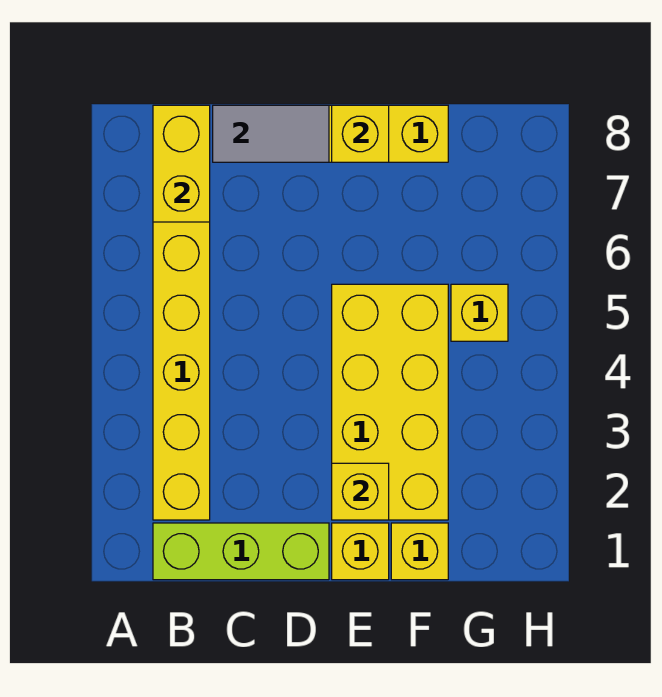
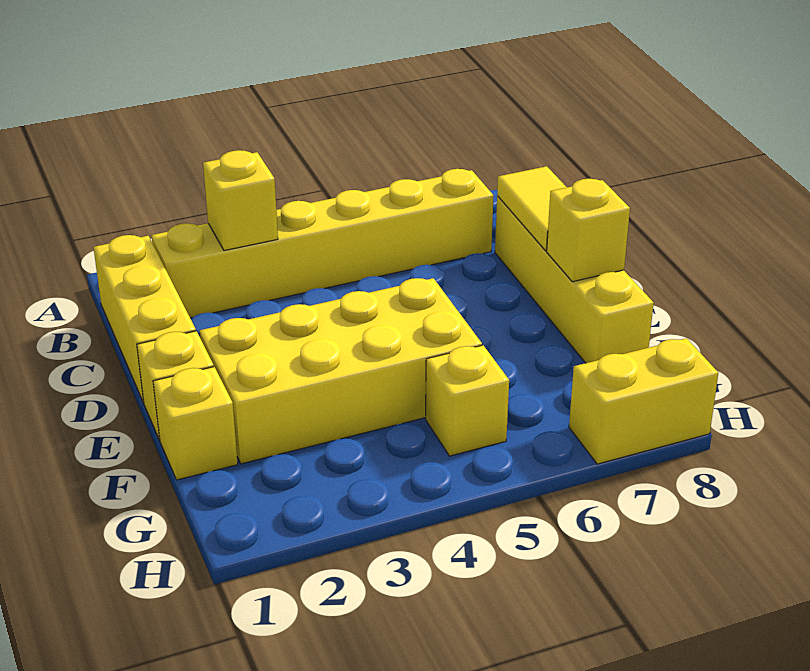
lime brick B1:D1 level 1 -> yellow brick B1:D1 level 1
yellow brick B7:B8 level 2 -> yellow brick H7:H8 level 1
grey tile C8:D8 level 2 -> yellow tile C8:D8 level 2
yellow brick E2 level 2 -> yellow brick B3 level 2

